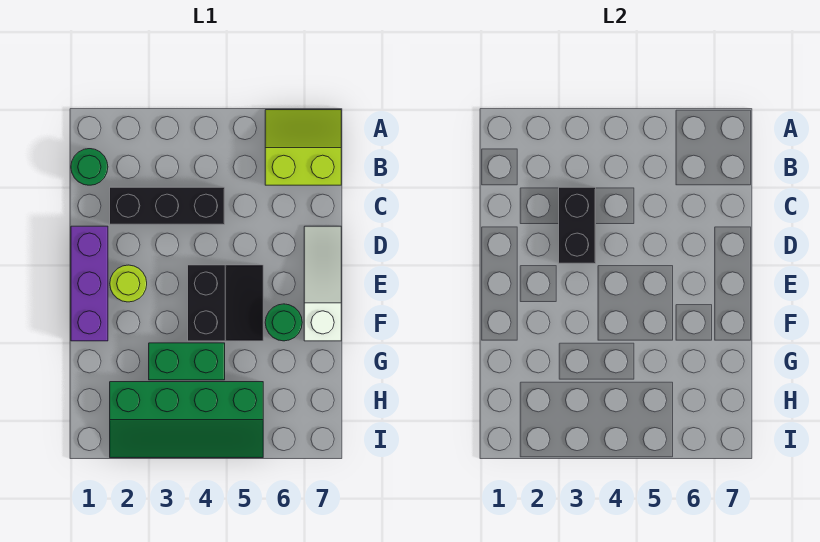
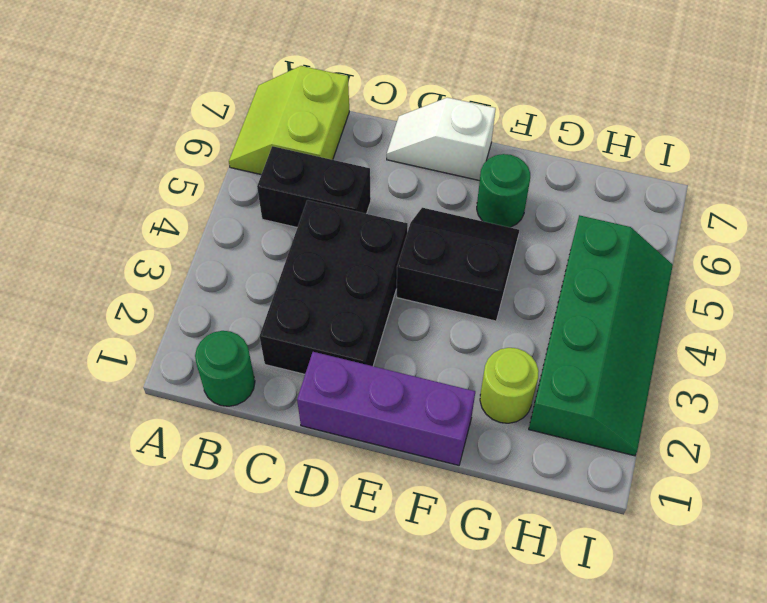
black brick C2:C4 level 1 -> black brick C2:D4 level 1
black brick C3:D3 level 2 -> black brick B5:C5 level 1
white slope D7:F7 level 1 top F -> white slope D7:E7 level 1 top E
lime round brick E2 level 1 -> lime round brick G2 level 1
green brick G3:G4 level 1 -> none

